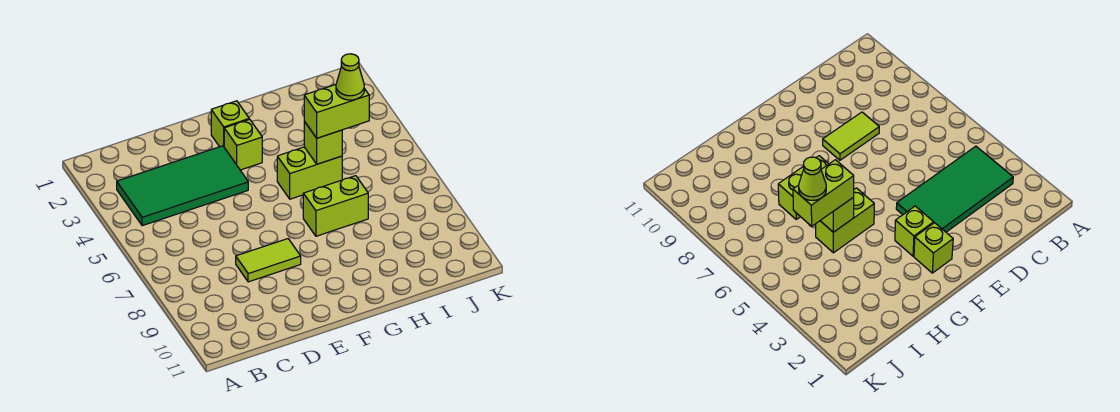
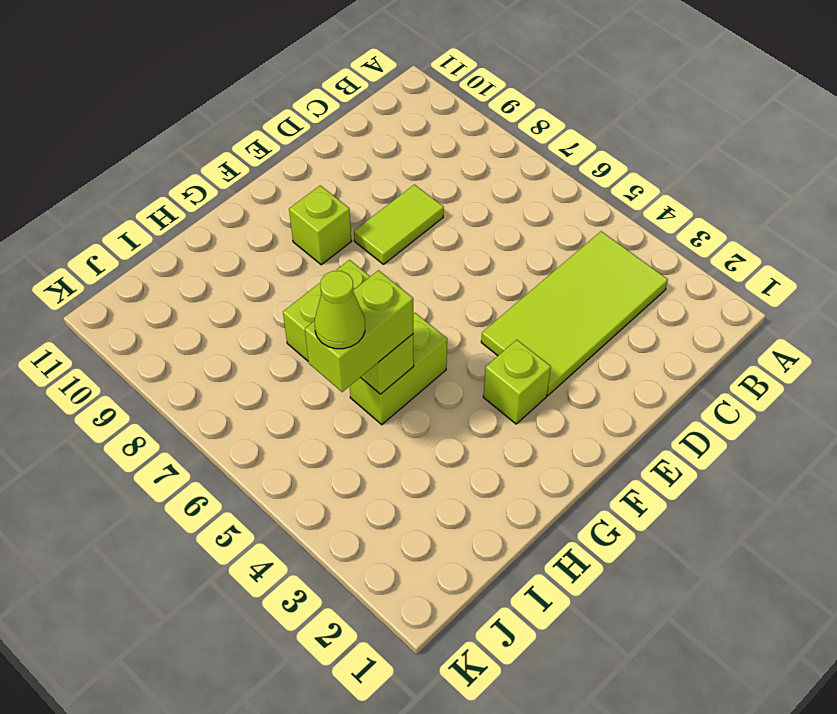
green tile B3:E4 level 1 -> lime tile B3:E4 level 1
lime brick F2 level 1 -> lime brick F9 level 1

